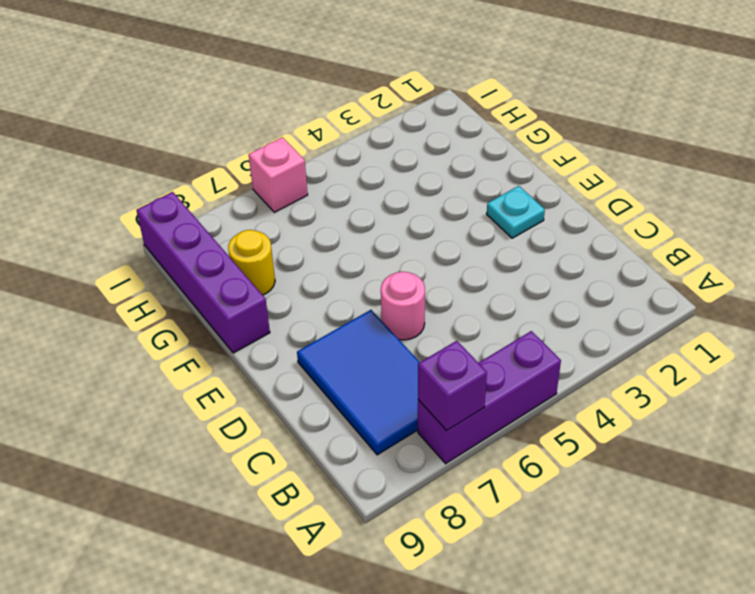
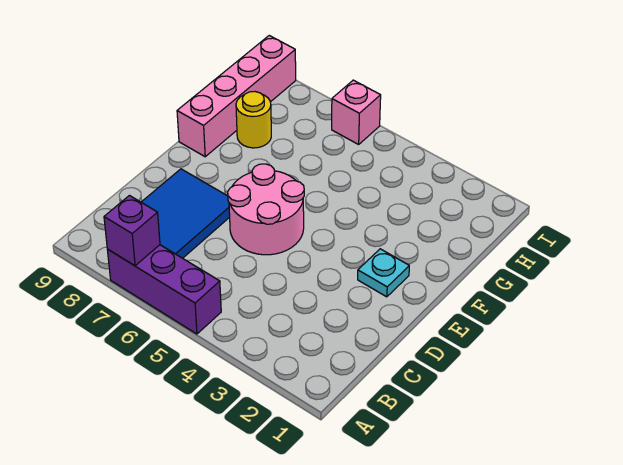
pink round brick D6 level 1 -> pink round brick D5:E6 level 1
purple brick F9:I9 level 1 -> pink brick F9:I9 level 1

